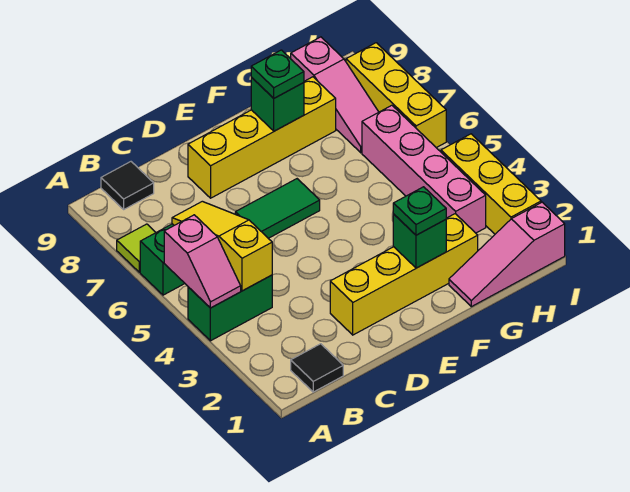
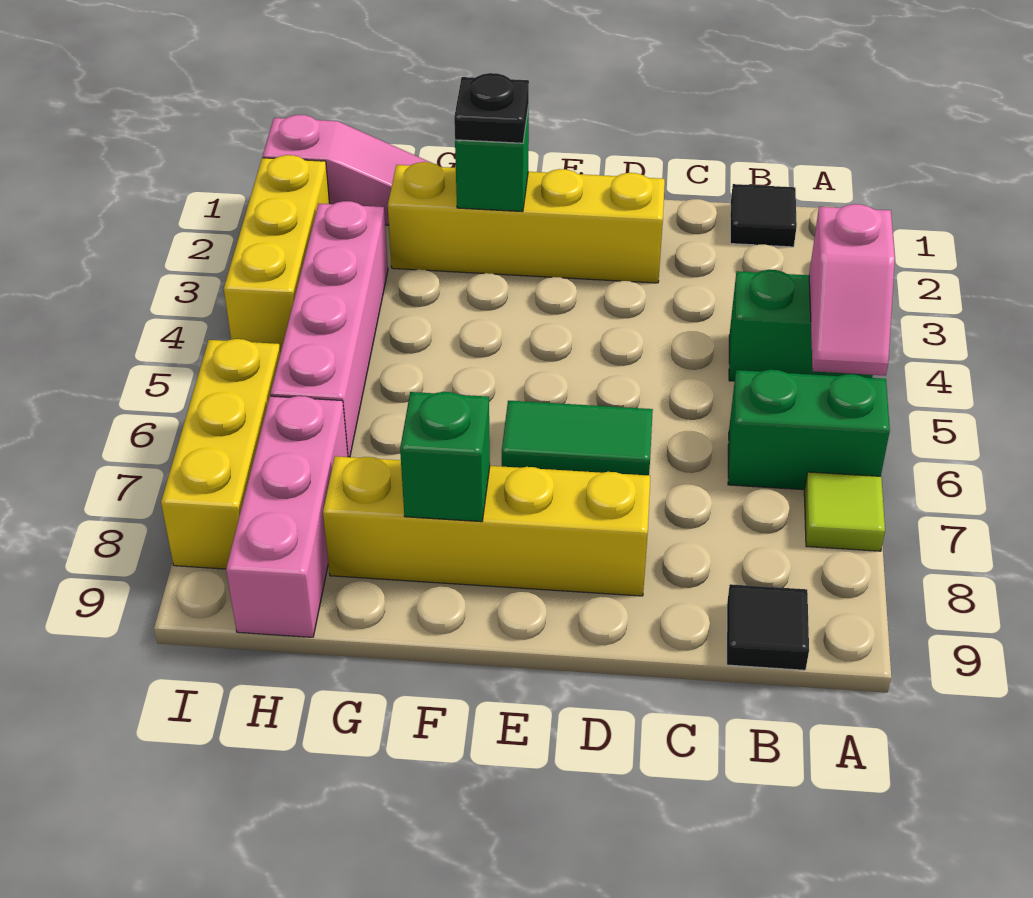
pink slope A4:A5 level 2 top 5 -> pink slope A4:A5 level 2 top 4
yellow slope B4:B6 level 2 top 4 -> none
green plate F2 level 3 -> black plate F2 level 3
green plate F8 level 3 -> none
pink slope H7:H9 level 1 top 9 -> pink brick H7:H9 level 1

